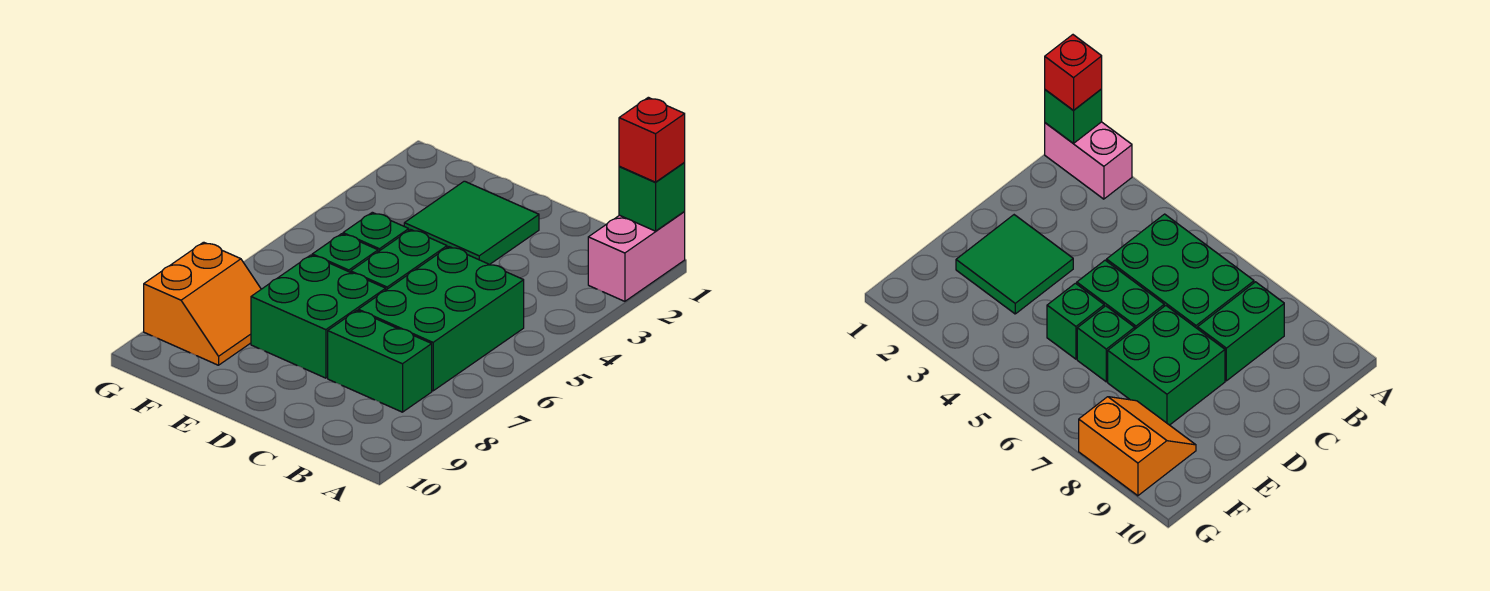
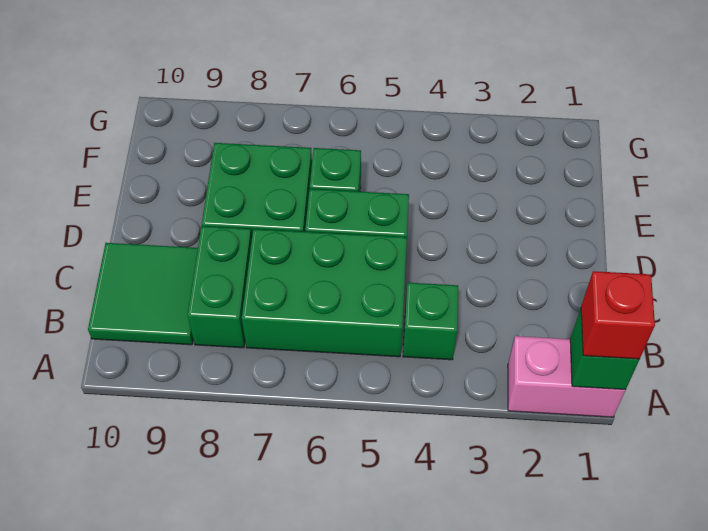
green tile D2:E3 level 1 -> green tile B9:C10 level 1
green brick E5 level 1 -> green brick B4 level 1
orange slope F8:G9 level 1 top G -> none

